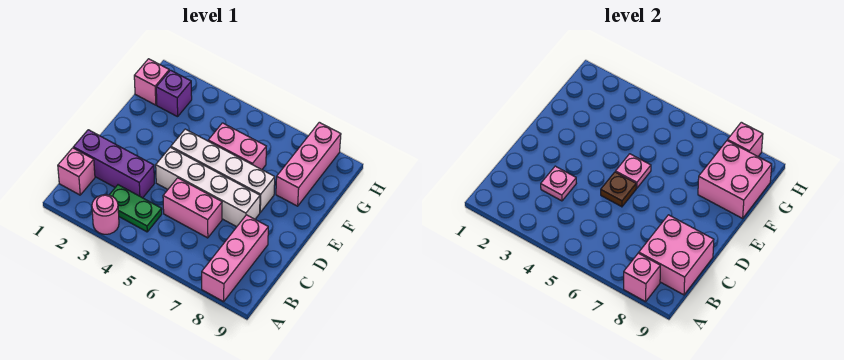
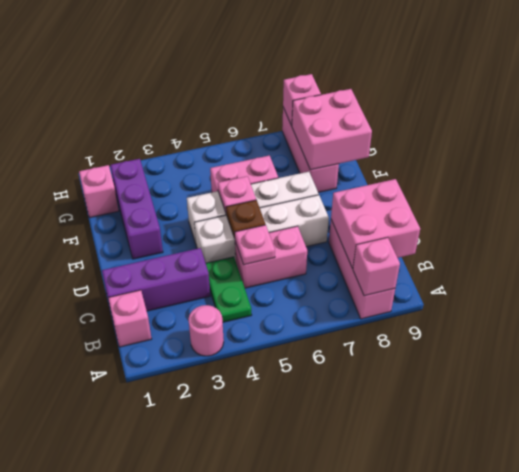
green plate B3:B4 level 1 -> green plate B4:C4 level 1
pink plate C3 level 2 -> pink plate C5 level 2
purple brick G2 level 1 -> purple brick E2:G2 level 1

